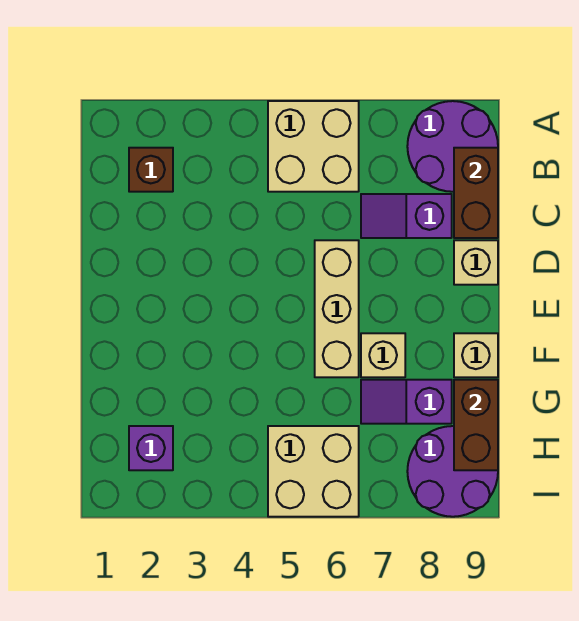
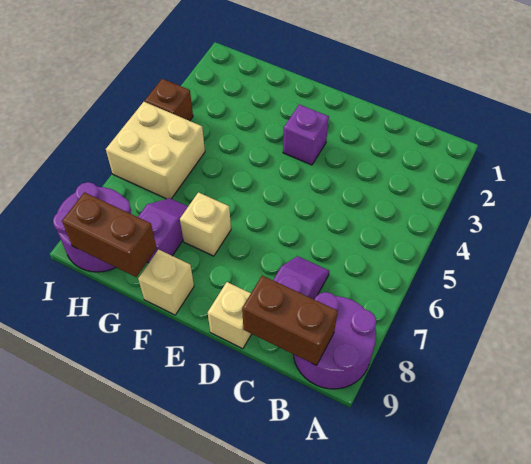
tan brick A5:B6 level 1 -> none
brown brick B2 level 1 -> brown brick I4 level 1
tan brick D6:F6 level 1 -> none
purple brick H2 level 1 -> purple brick E3 level 1

